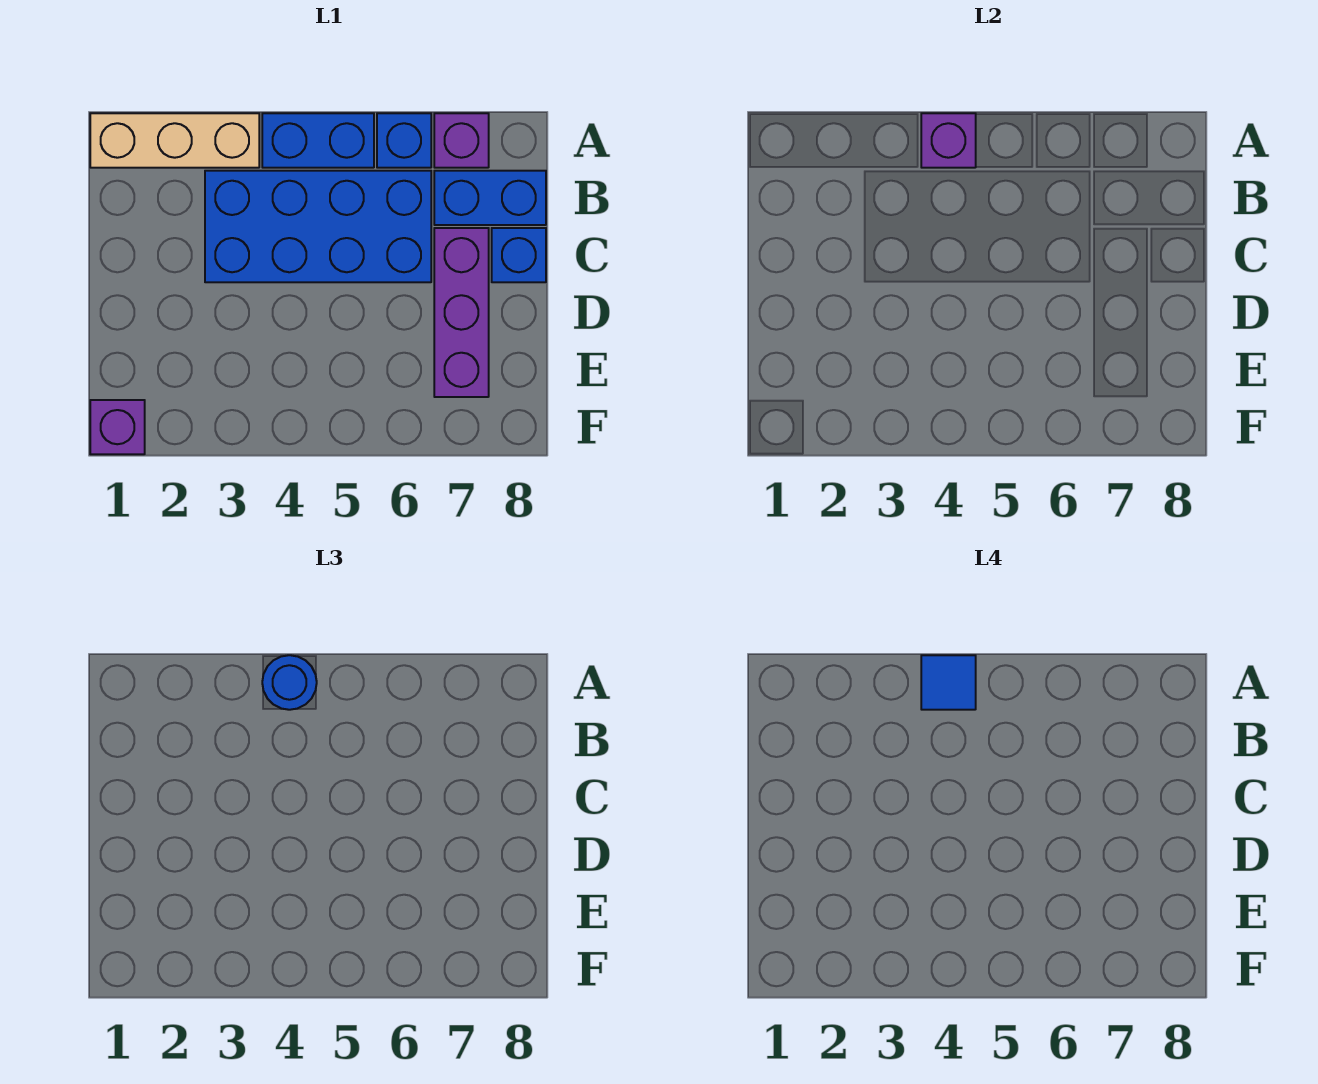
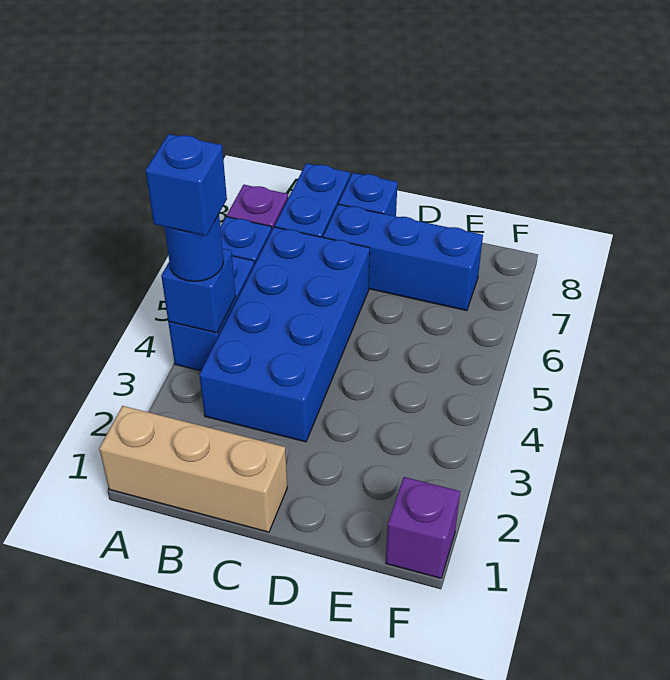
tan brick A1:A3 level 1 -> tan brick A1:C1 level 1
purple brick A4 level 2 -> blue brick A4 level 2
blue tile A4 level 4 -> blue brick A4 level 4
purple brick C7:E7 level 1 -> blue brick C7:E7 level 1

